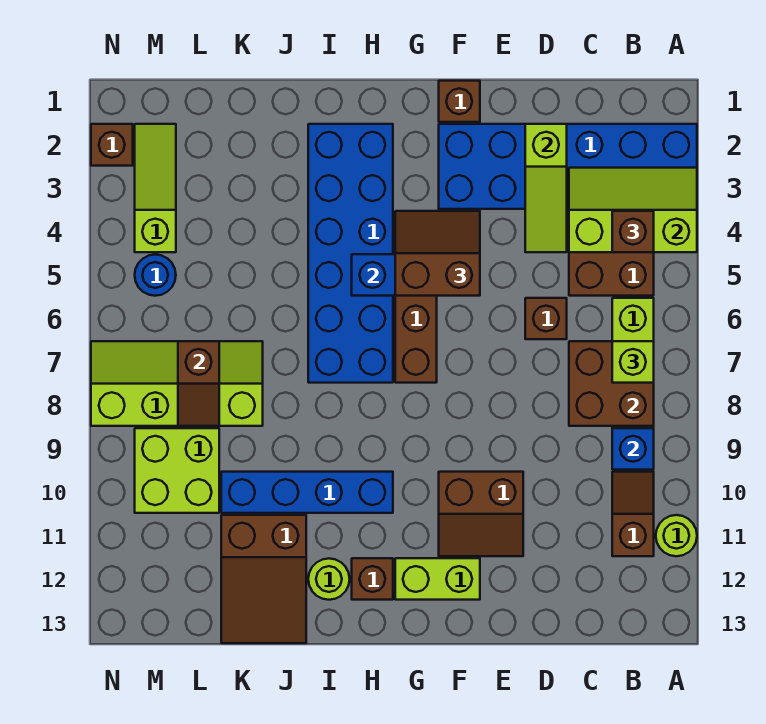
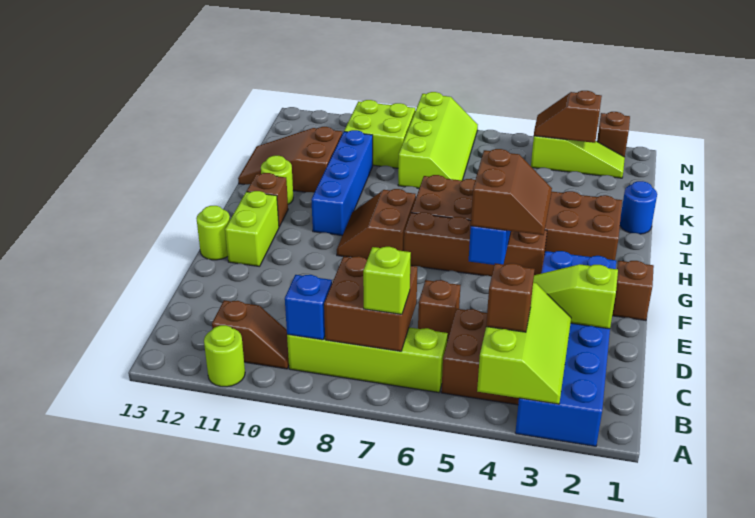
brown slope E10:F11 level 1 top 10 -> brown slope G8:H9 level 1 top 8
none -> lime round brick F13 level 1
blue brick H2:I7 level 1 -> brown brick H2:I7 level 1
brown slope L7:L8 level 2 top 7 -> brown slope M3:M4 level 2 top 3
blue round brick M5 level 1 -> blue round brick J1 level 1

